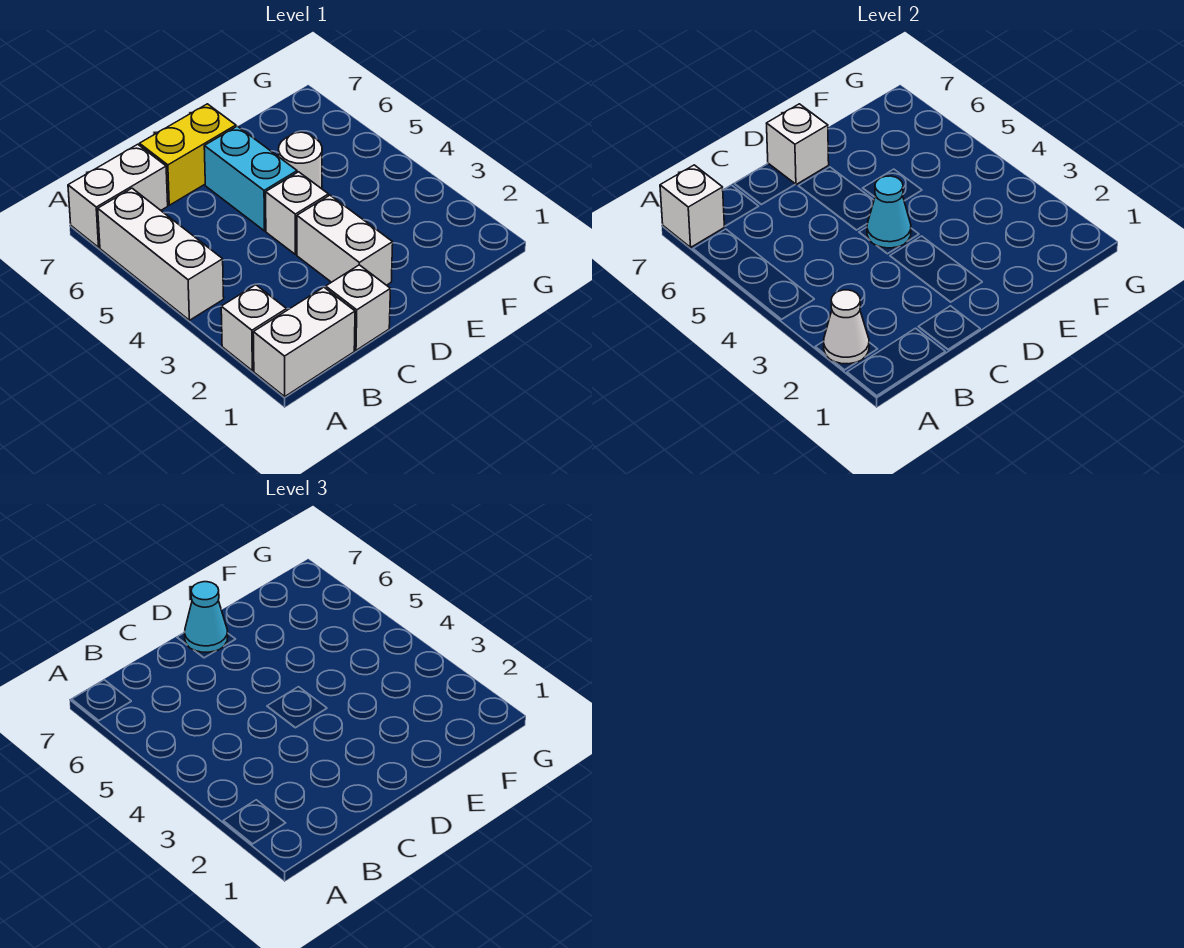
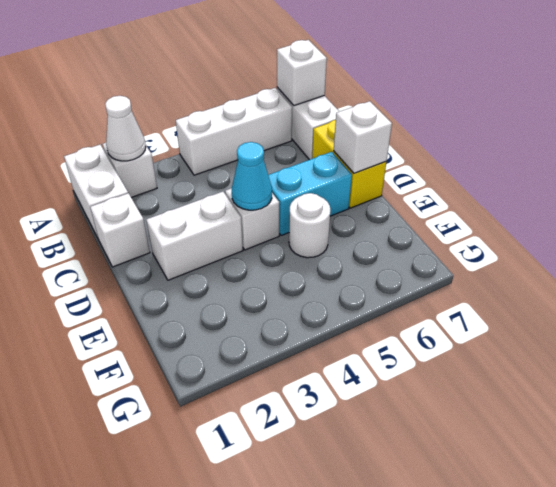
cyan cone D7 level 3 -> none

